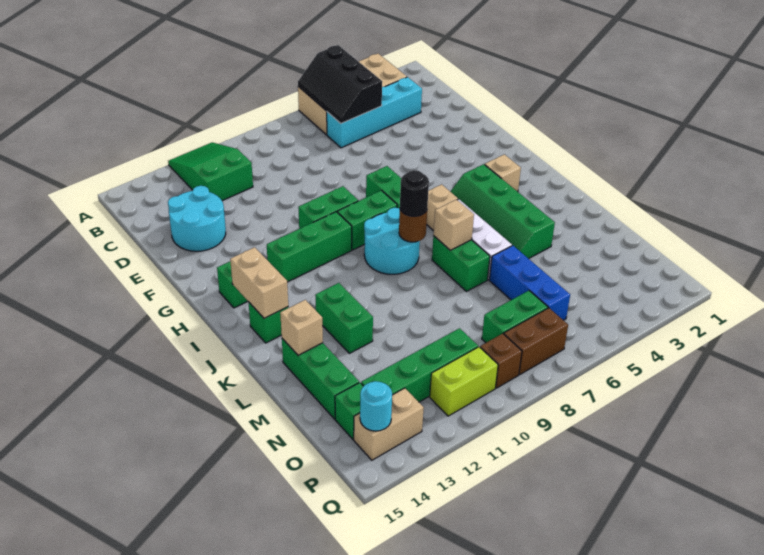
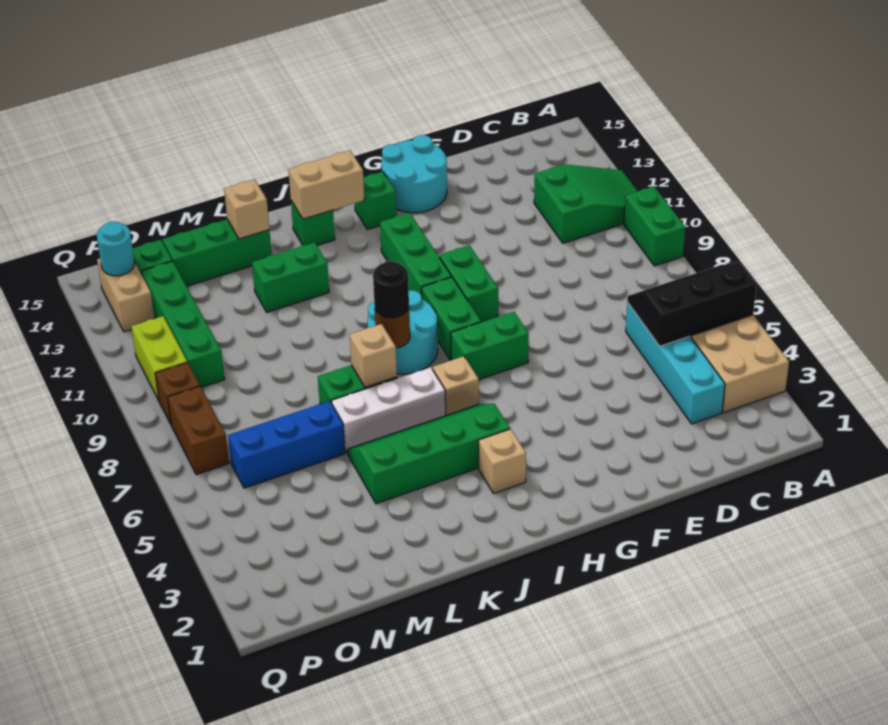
cyan round brick D13:E14 level 1 -> cyan round brick F14:G15 level 1
green brick O7:O8 level 1 -> green brick A9:A10 level 1

